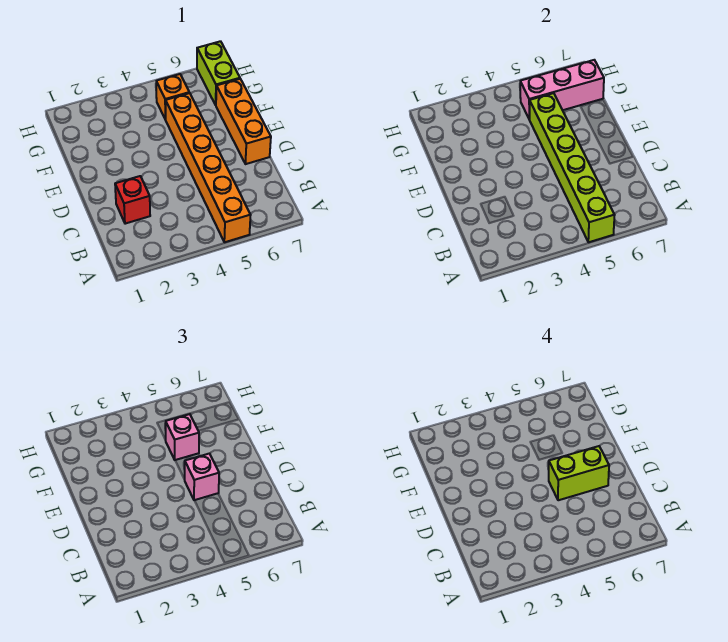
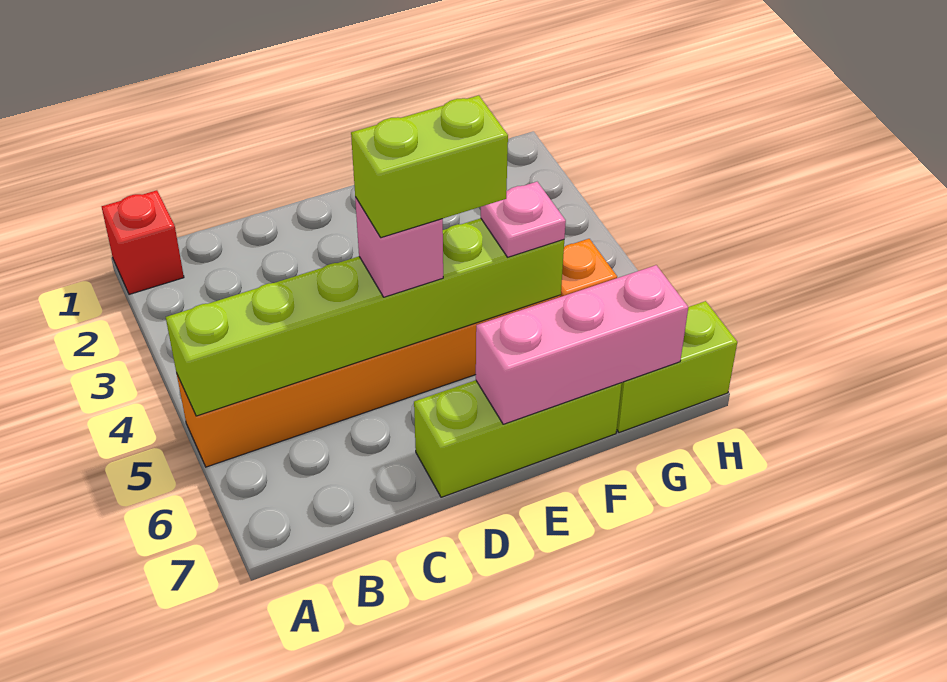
red brick C2 level 1 -> red brick A1 level 1
lime brick D5:D6 level 4 -> lime brick D5:E5 level 4
orange brick D7:F7 level 1 -> lime brick D7:F7 level 1
pink brick F5 level 3 -> pink plate F5 level 3
pink brick G5:G7 level 2 -> pink brick E7:G7 level 2

